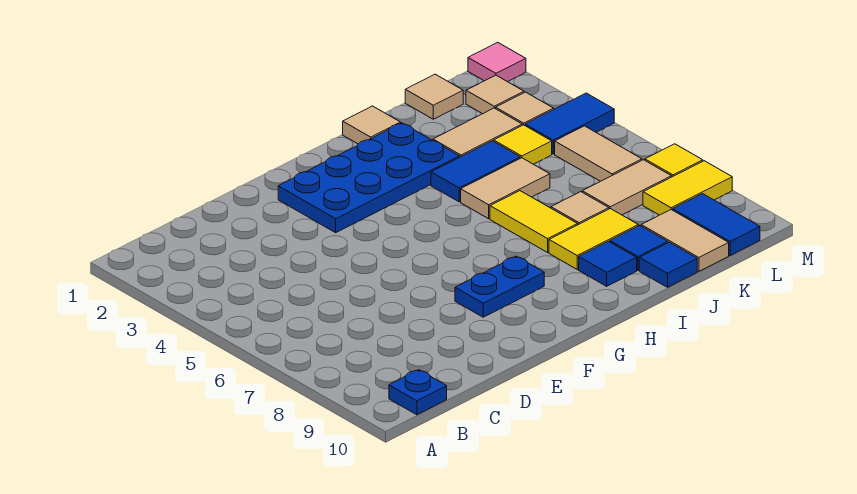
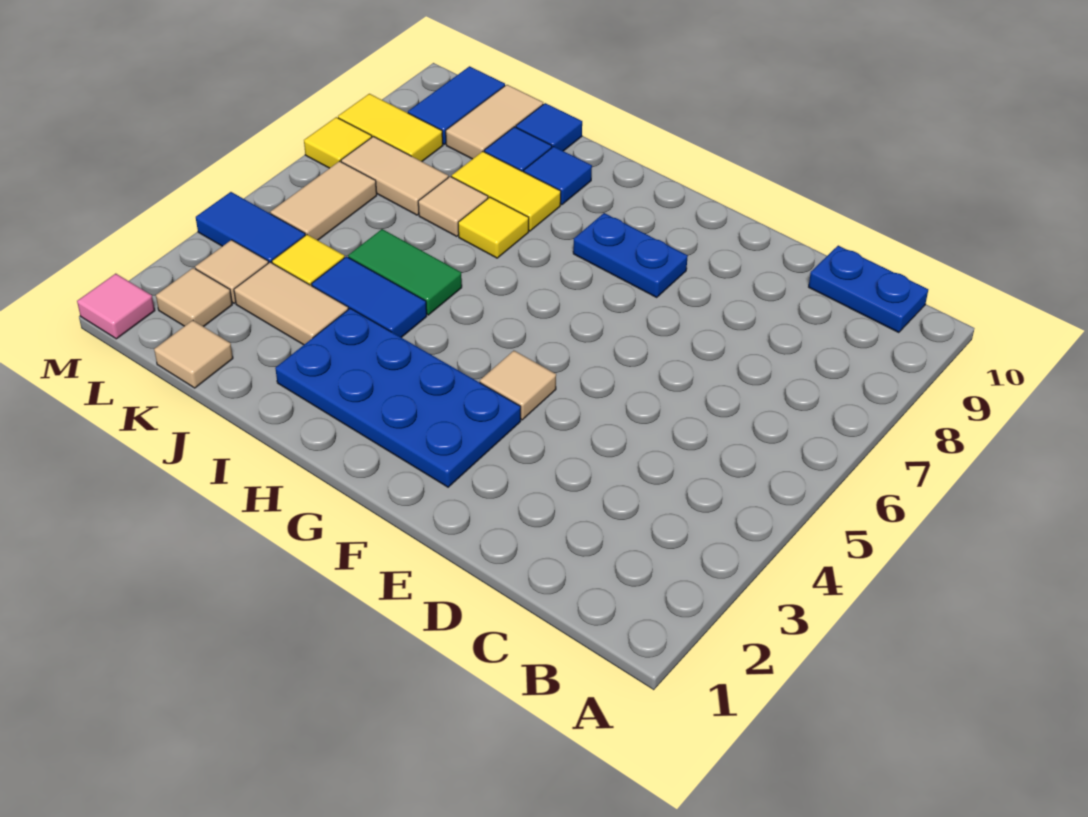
blue plate B10 level 1 -> blue plate B10:C10 level 1
tan tile I1 level 1 -> tan tile F4 level 1
tan tile I5:J5 level 1 -> green tile I5:J5 level 1
yellow tile I6:I7 level 1 -> yellow tile I7 level 1

